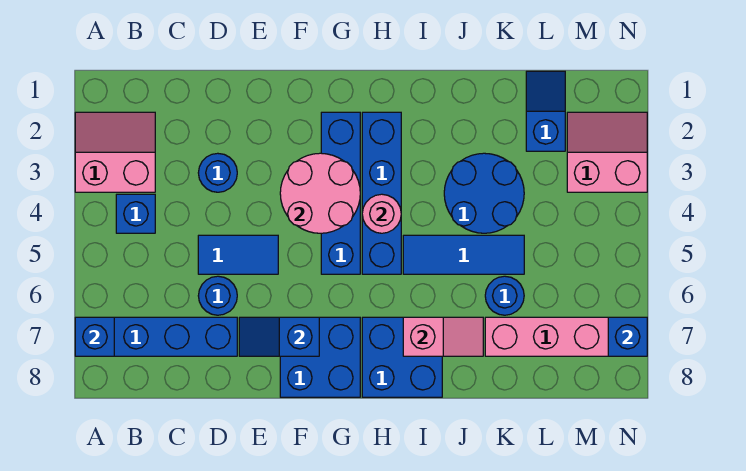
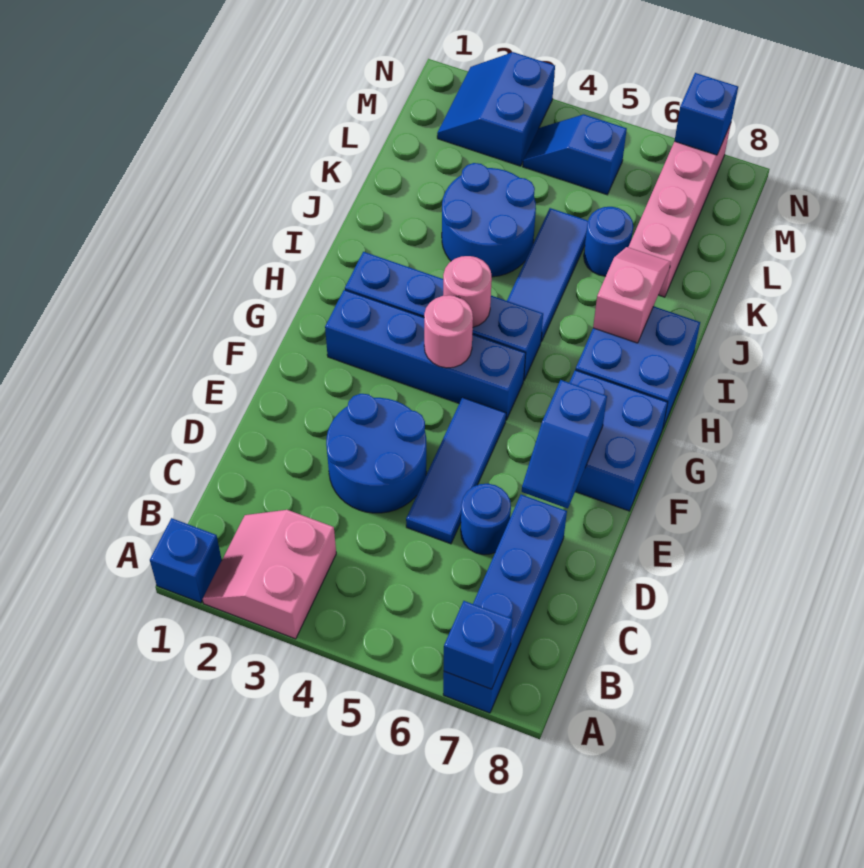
blue brick B4 level 1 -> blue brick A1 level 1
blue round brick D3 level 1 -> blue round brick D3:E4 level 1
blue tile D5:E5 level 1 -> blue tile D5:F5 level 1
pink round brick F3:G4 level 2 -> pink round brick G4 level 2
blue slope L1:L2 level 1 top 2 -> blue slope M4:M5 level 1 top 5
pink slope M2:N3 level 1 top 3 -> blue slope M2:N3 level 1 top 3

